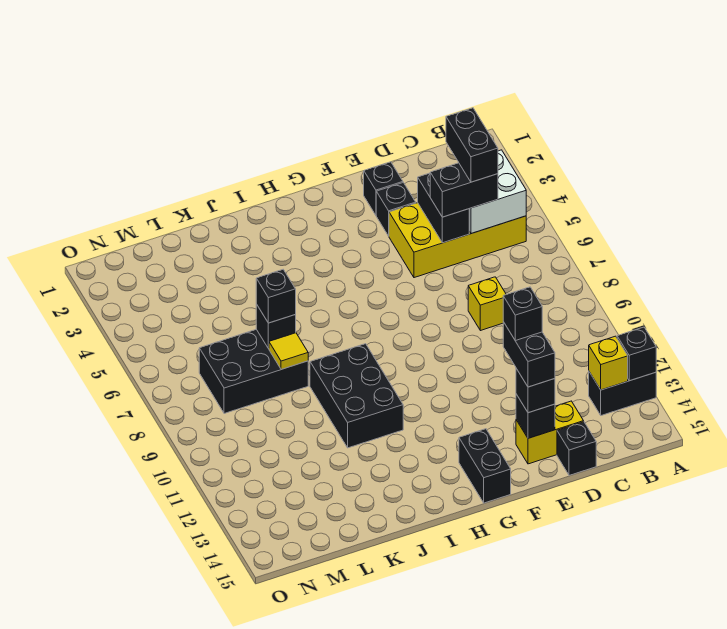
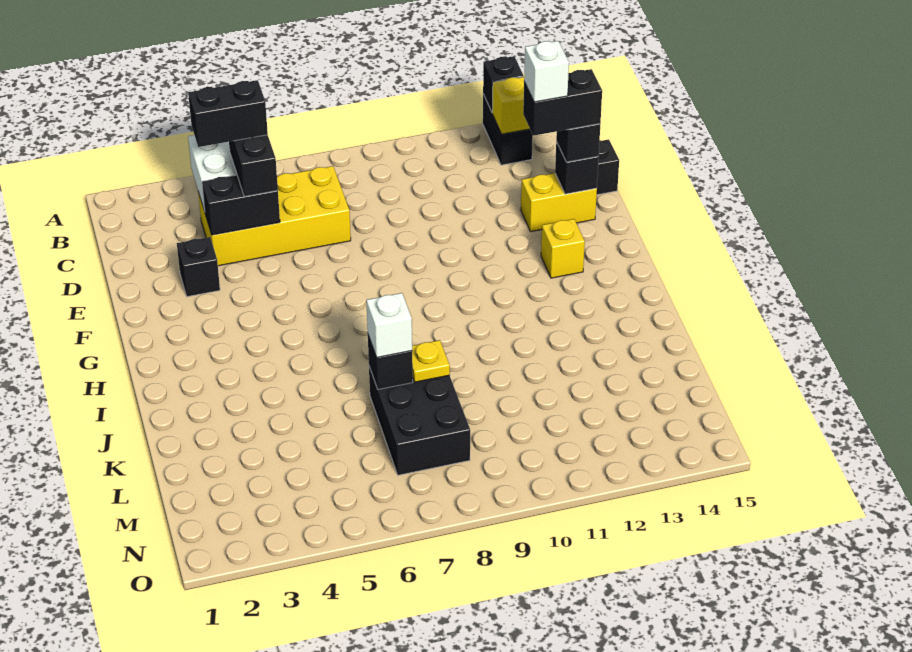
yellow brick B4:E5 level 1 -> yellow brick C4:D7 level 1
yellow brick D8 level 1 -> yellow brick G13 level 1
yellow brick D14:E14 level 1 -> yellow brick E13:E14 level 1
black brick E2 level 1 -> none
black brick E13 level 5 -> white brick E13 level 5
black brick G14:G15 level 1 -> none
black brick I9:J11 level 1 -> none
black brick K7 level 3 -> white brick K7 level 3
yellow tile K8 level 2 -> yellow plate K8 level 2

